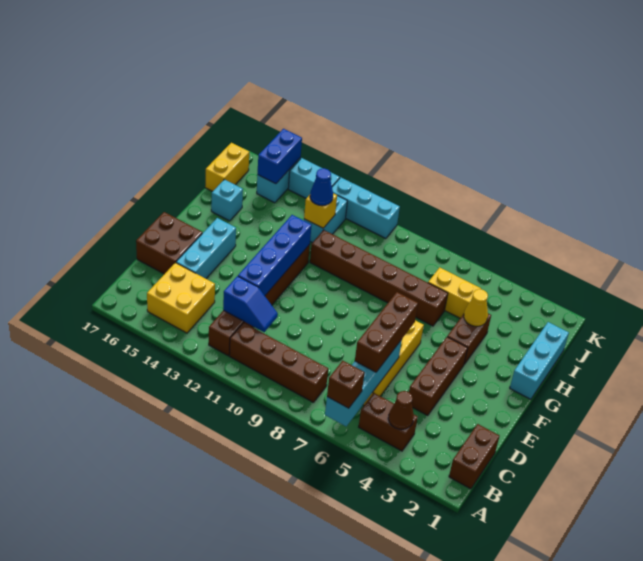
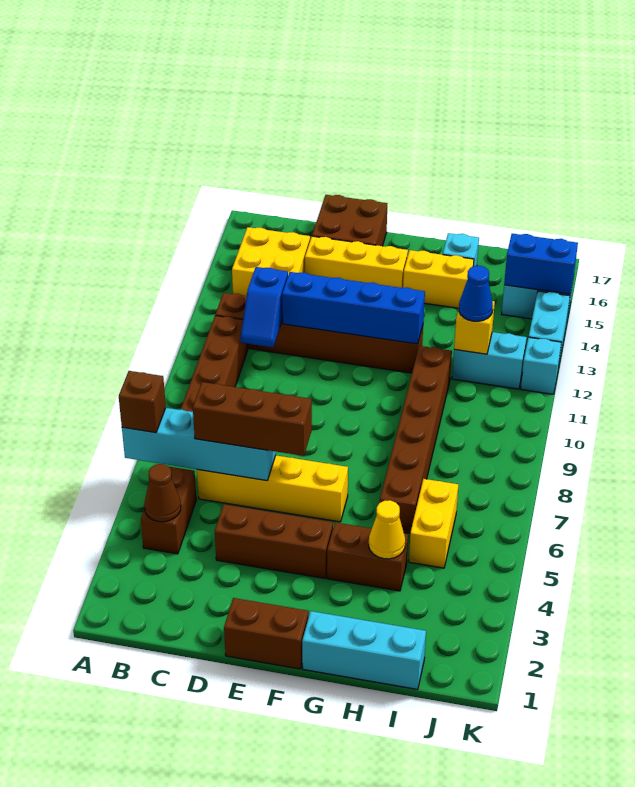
brown brick B1:C1 level 1 -> brown brick E1:F1 level 1
cyan brick D15:F15 level 1 -> yellow brick D15:F15 level 1
yellow brick I17:J17 level 1 -> yellow brick G15:H15 level 1
cyan brick K10:K12 level 1 -> cyan brick K12 level 1

